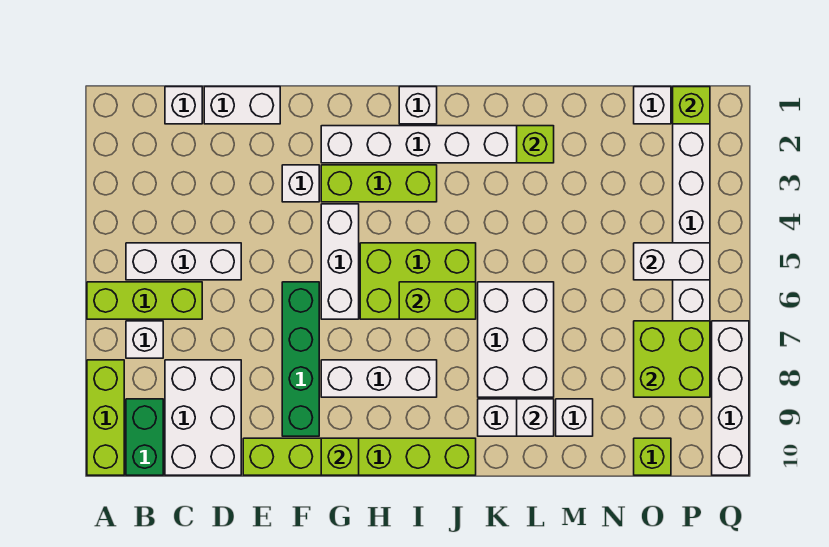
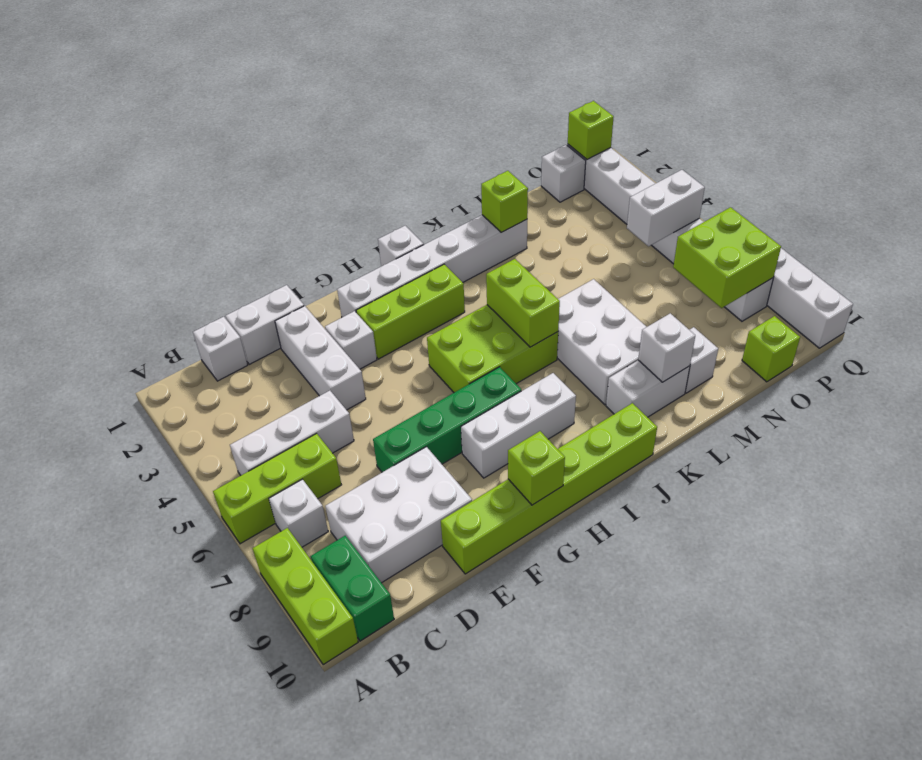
white brick C8:D10 level 1 -> white brick C8:E9 level 1
green brick F6:F9 level 1 -> green brick E7:H7 level 1
white brick G4:G6 level 1 -> white brick E2:E4 level 1
lime brick I6:J6 level 2 -> lime brick J5:J6 level 2

